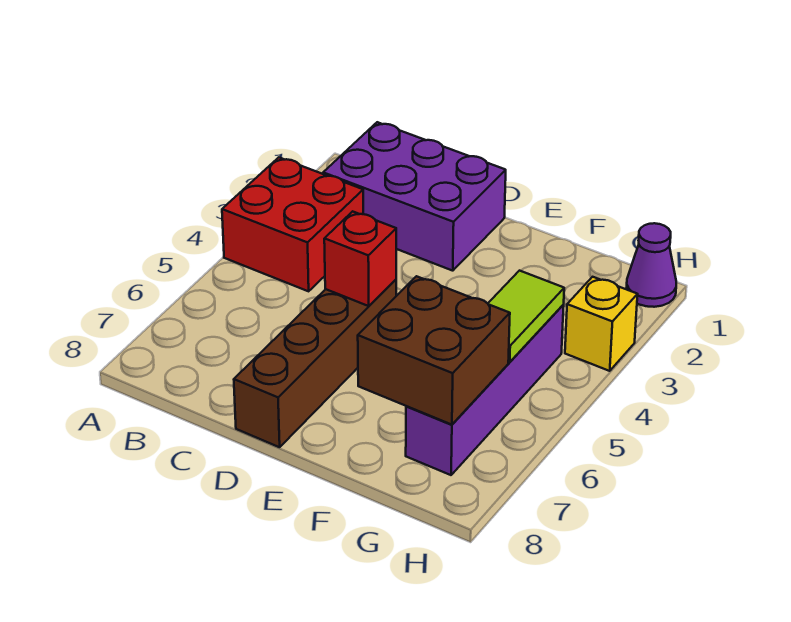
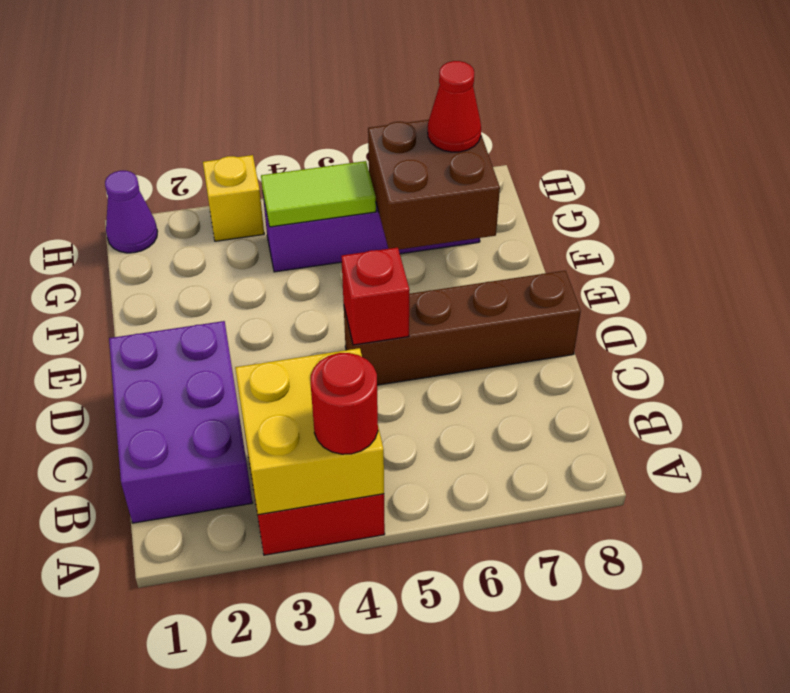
none -> yellow brick A3:B4 level 2
none -> red round brick A4 level 3
none -> red cone G7 level 3

